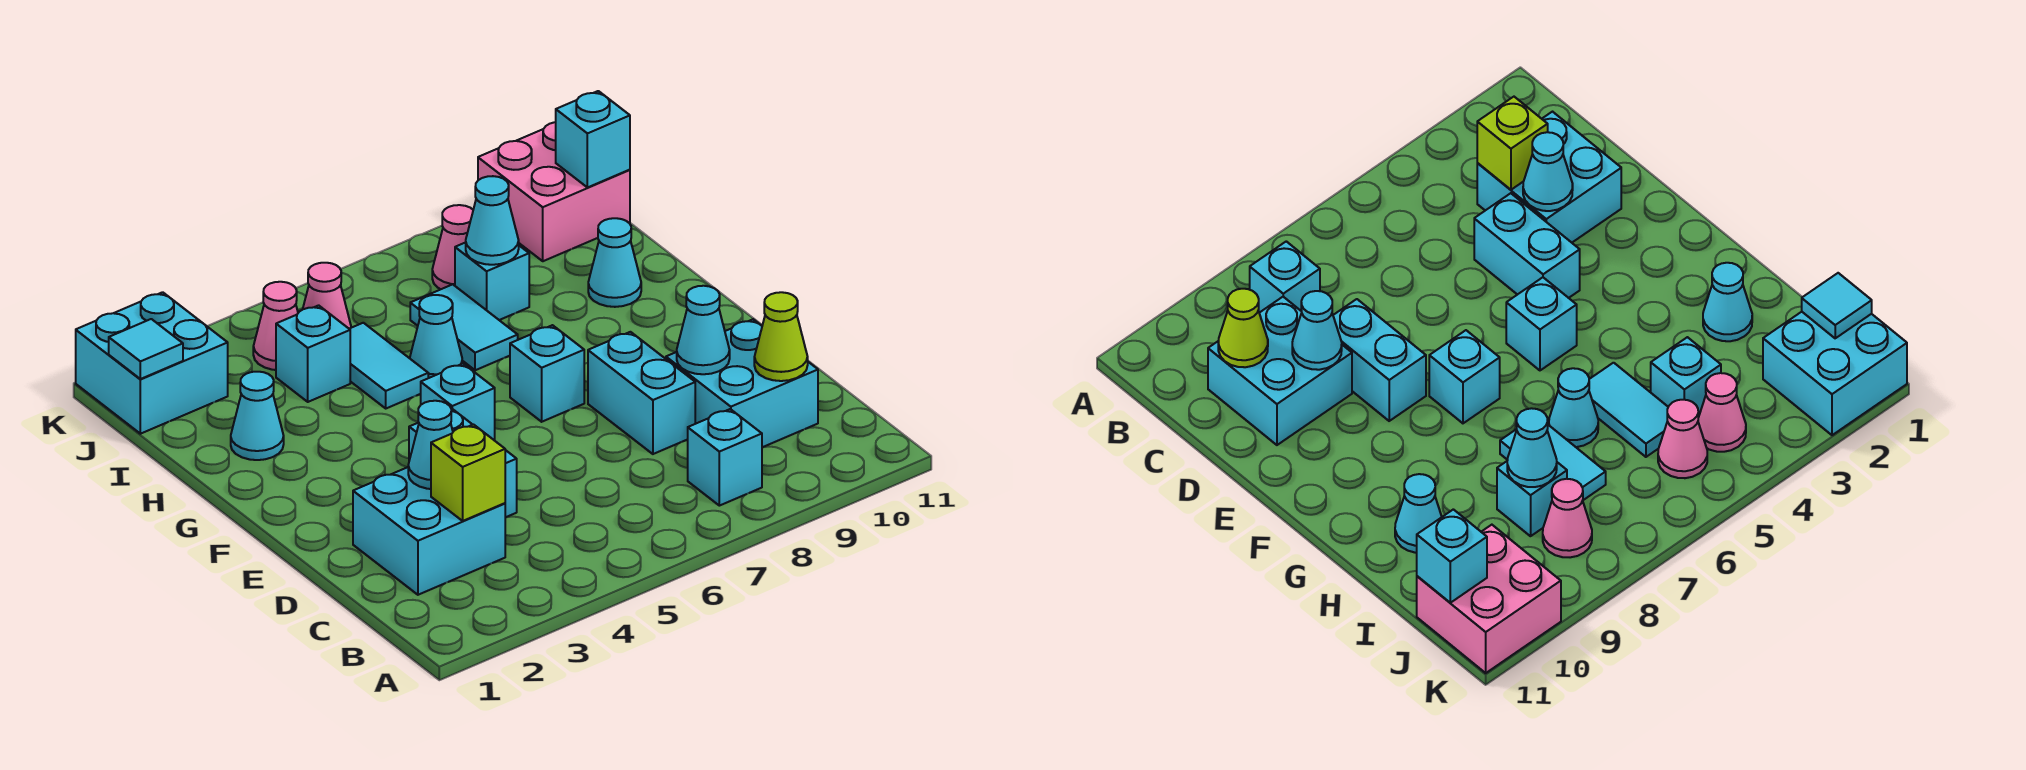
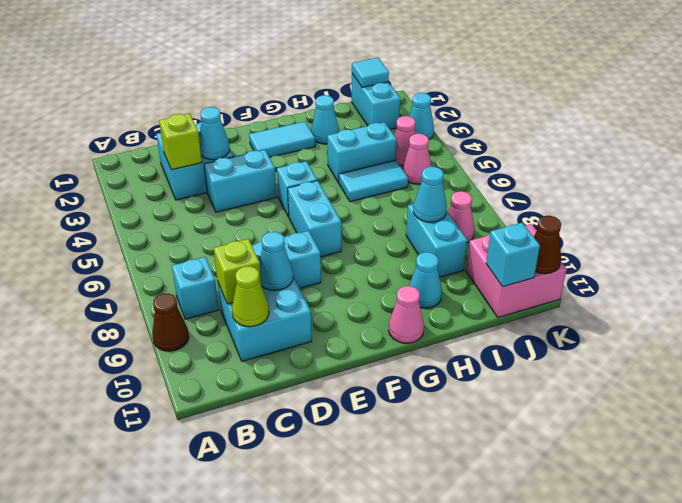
none -> brown cone A9 level 1
none -> lime brick C9 level 2
cyan brick F7 level 1 -> cyan brick F6:F7 level 1
none -> pink cone G11 level 1
cyan cone H6 level 1 -> cyan cone K3 level 1
cyan tile H7:I7 level 1 -> cyan tile F2:G2 level 1
cyan brick I4 level 1 -> cyan brick H4:I4 level 1
cyan brick I8 level 1 -> cyan brick I8:I9 level 1
cyan brick J1:K2 level 1 -> cyan brick J1:J2 level 1
none -> brown cone K11 level 2

